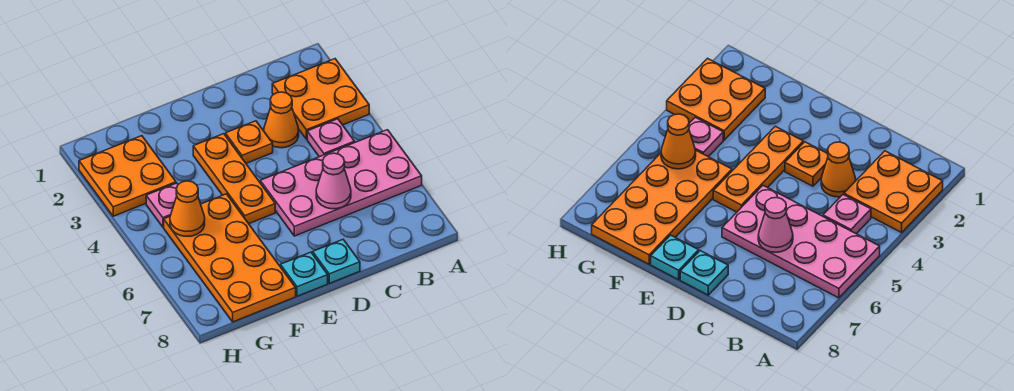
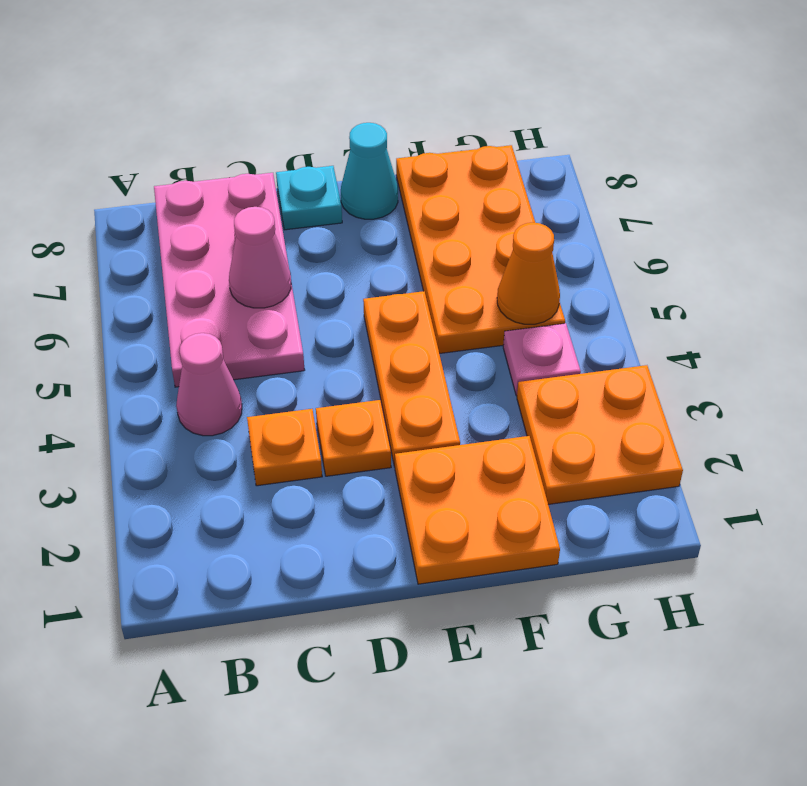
orange plate A2:B3 level 1 -> orange plate E1:F2 level 1
pink plate A5:D6 level 1 -> pink plate B5:C8 level 1
pink plate B4 level 1 -> pink cone B4 level 1
orange cone C3 level 1 -> orange plate C3 level 1
cyan plate E8 level 1 -> cyan cone E8 level 1

